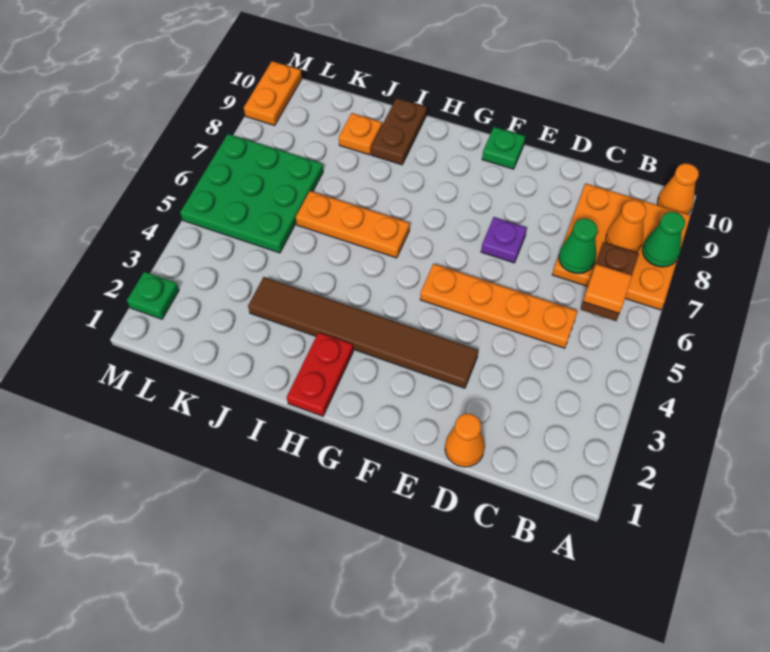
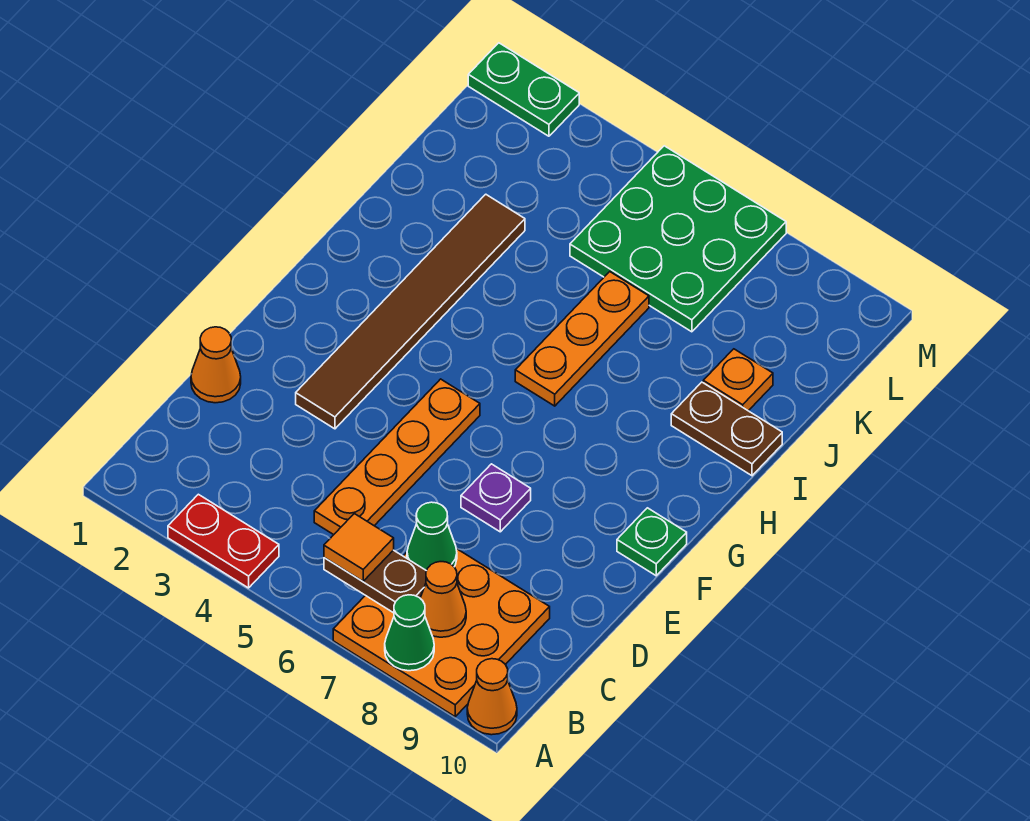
red plate H1:H2 level 1 -> red plate A3:A4 level 1
green plate M2 level 1 -> green plate M1:M2 level 1
orange plate M9:M10 level 1 -> none

